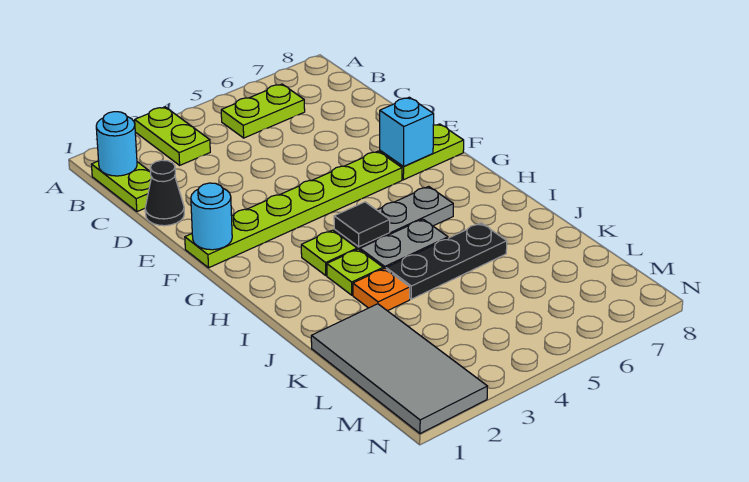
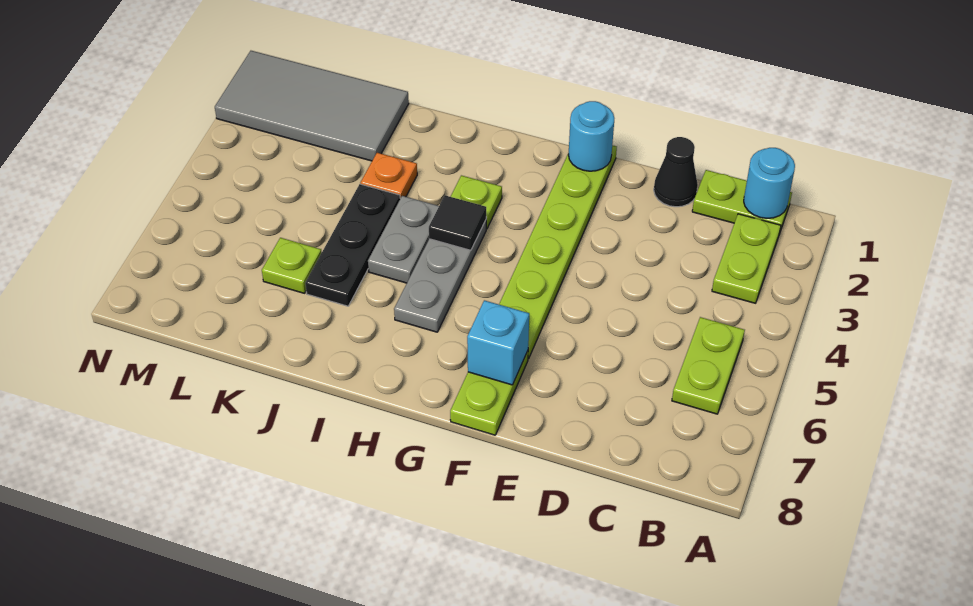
lime plate A3:B3 level 1 -> lime plate B2:B3 level 1
lime plate I3 level 1 -> lime plate K6 level 1

